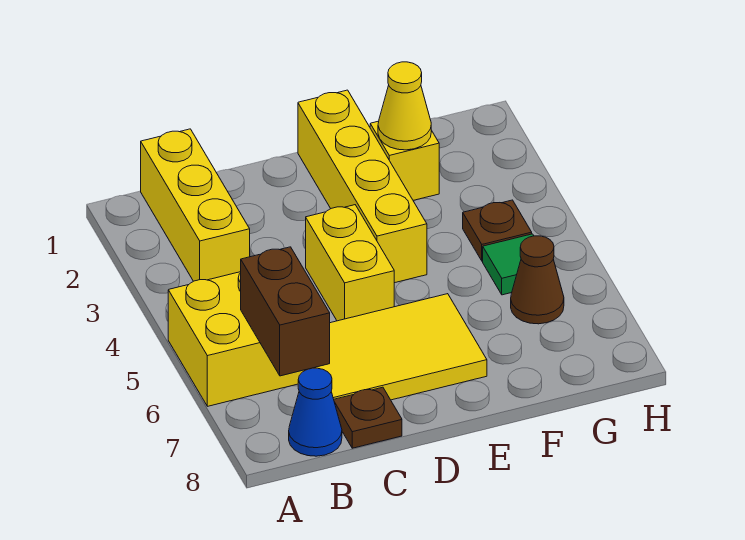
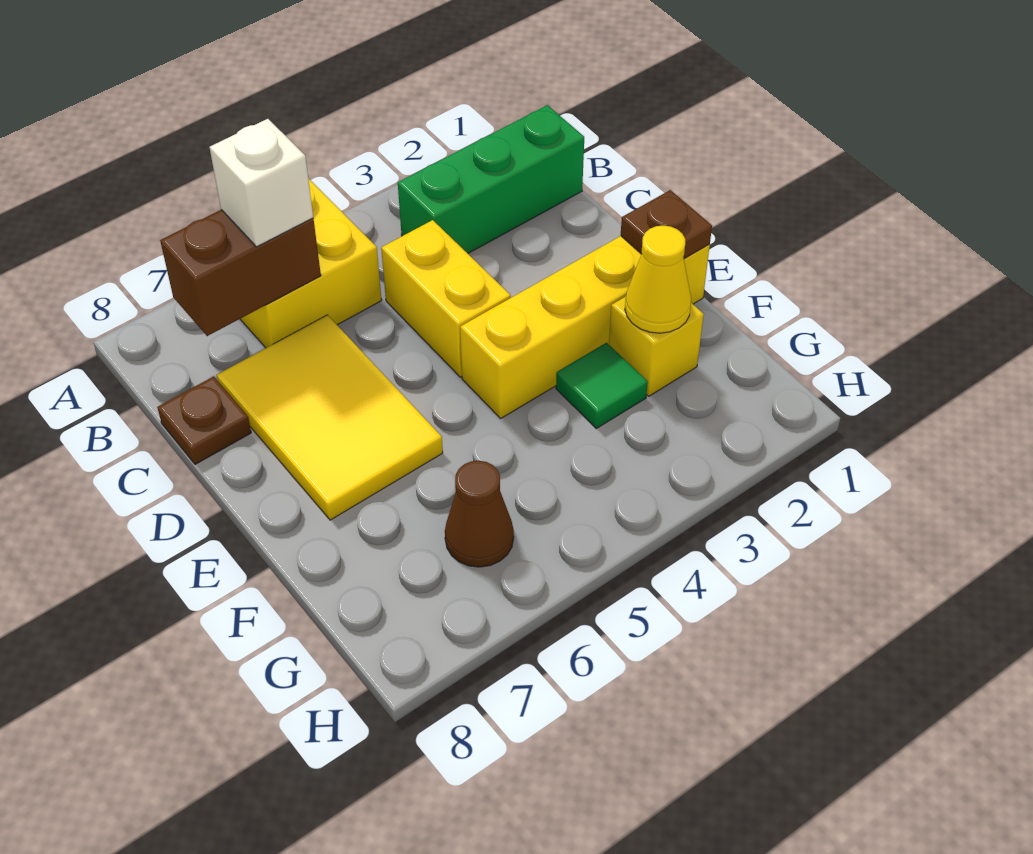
yellow brick B1:B3 level 1 -> green brick B1:B3 level 1
none -> white brick B6 level 3
blue cone B8 level 1 -> none
yellow brick D4:D5 level 1 -> yellow brick C4:D4 level 1
brown plate G4 level 1 -> brown plate E1 level 2
green tile G5 level 1 -> green tile F3 level 1

